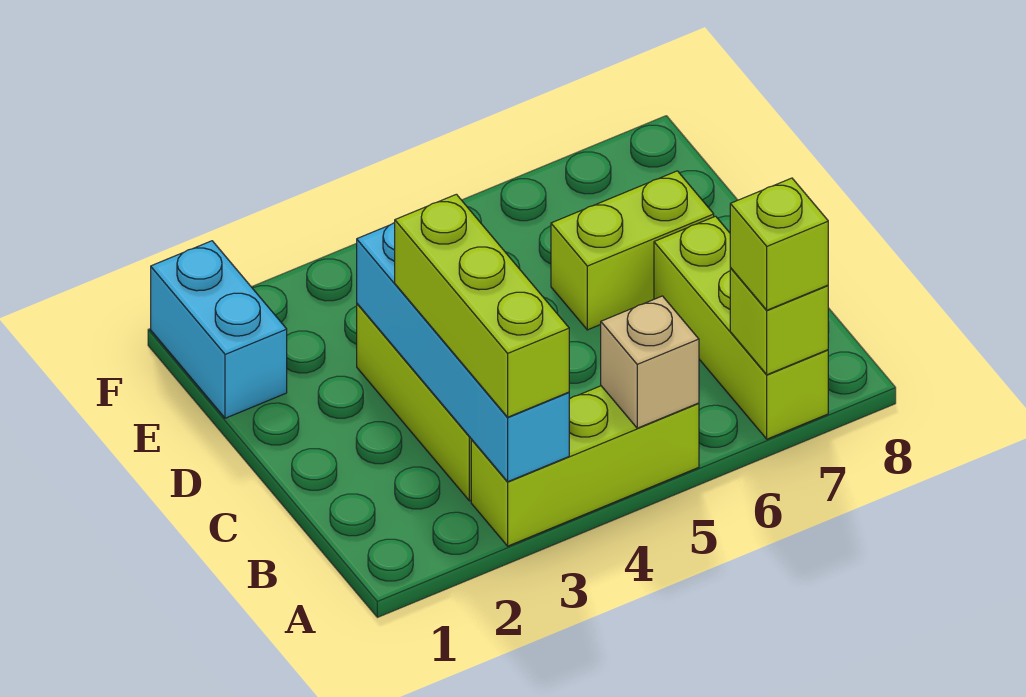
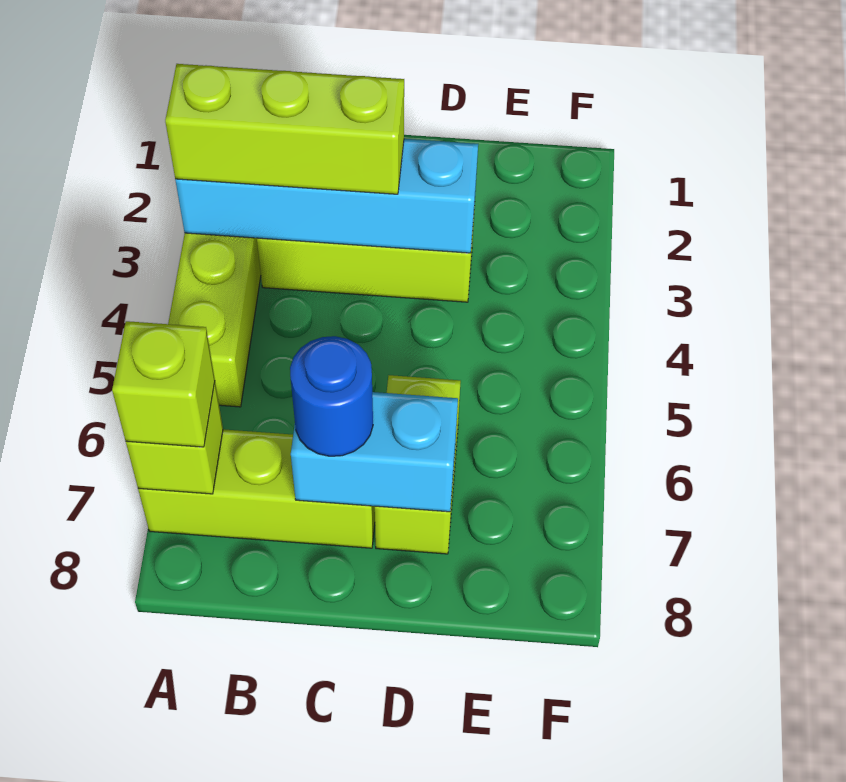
tan brick A5 level 2 -> none
none -> blue round brick C7 level 3
cyan brick E1:F1 level 1 -> cyan brick C7:D7 level 2

